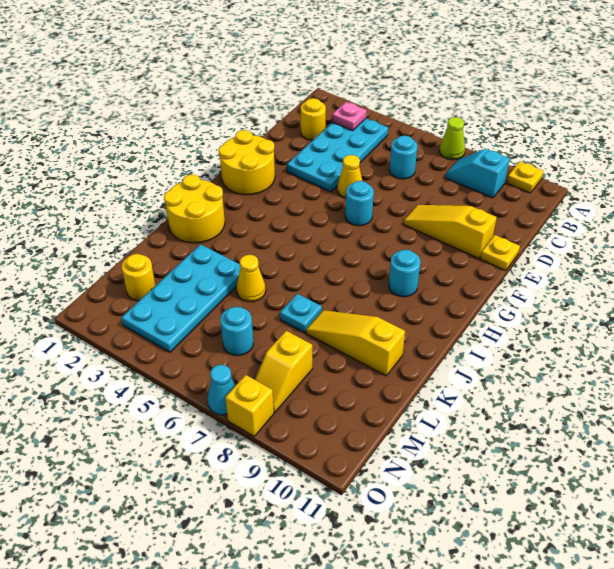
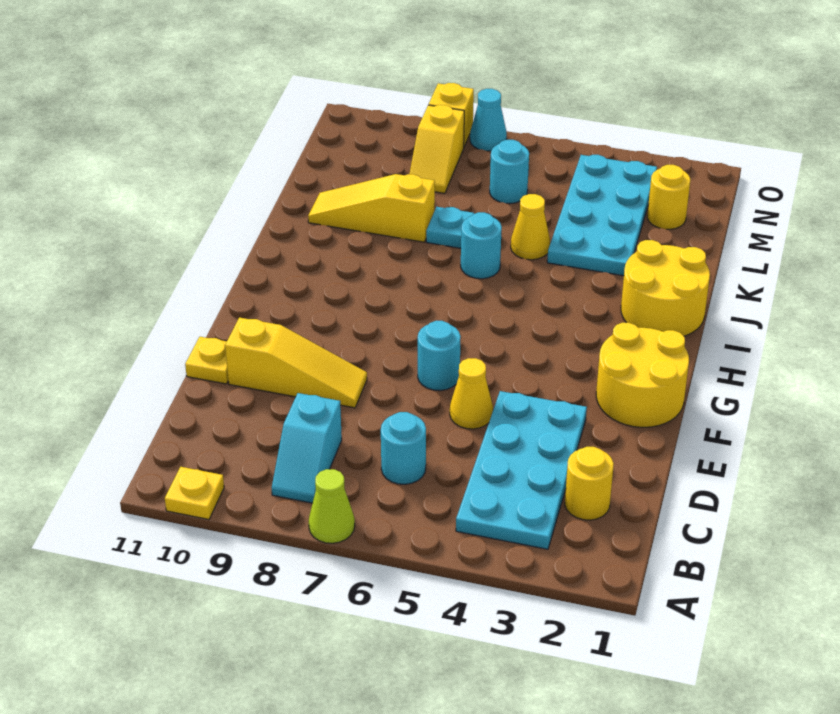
pink plate B3 level 2 -> none
cyan slope B8:B9 level 1 top 9 -> cyan slope B8:C8 level 1 top C
cyan round brick H9 level 1 -> cyan round brick J6 level 1
yellow slope K8:K10 level 1 top 10 -> yellow slope K8:K10 level 1 top 8
yellow slope M8:N8 level 1 top M -> yellow slope M8:N8 level 1 top N

